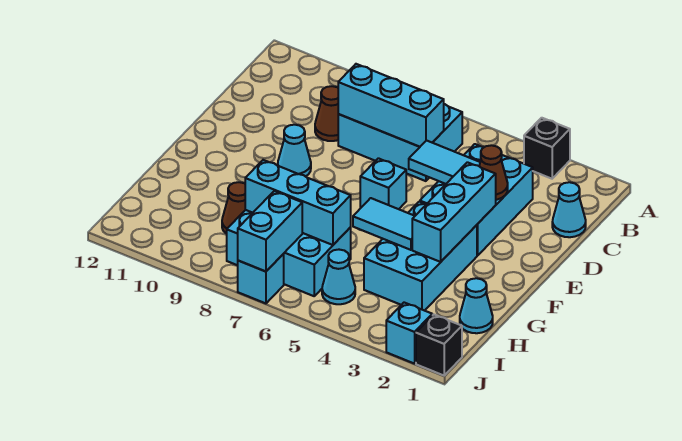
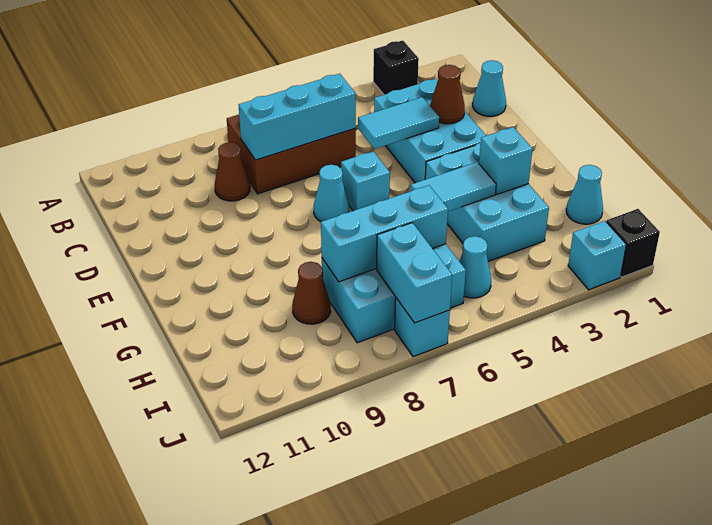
cyan brick B6:C8 level 1 -> brown brick B6:C8 level 1
cyan brick E3:G3 level 2 -> cyan brick G3 level 2
cyan cone E9 level 1 -> cyan cone E7 level 1

